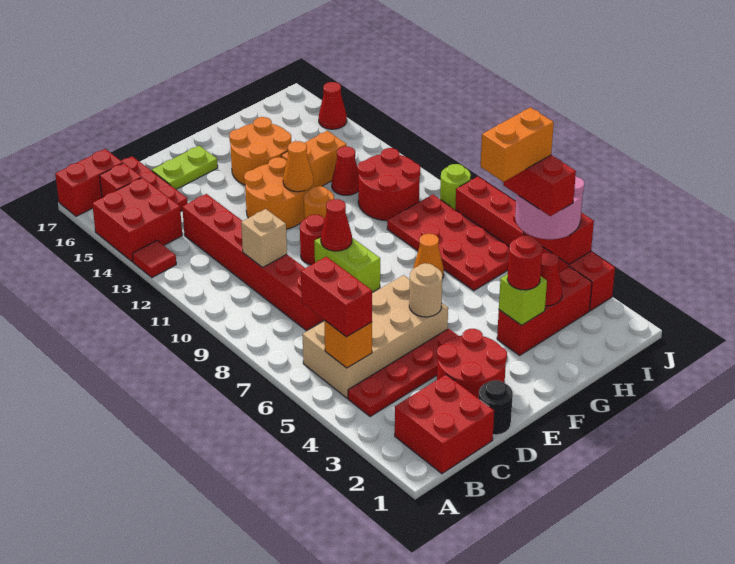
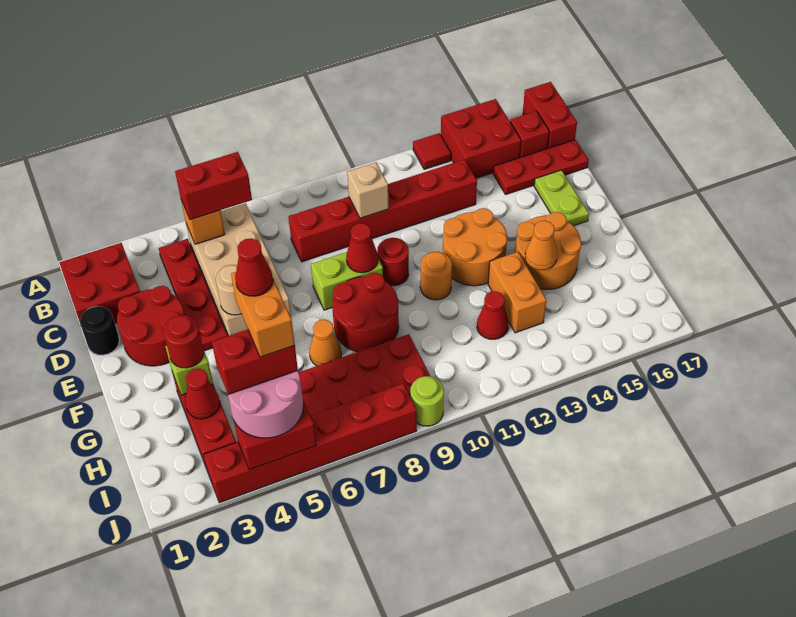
orange cone F12 level 2 -> orange cone G14 level 2
red round brick H10:I11 level 1 -> red round brick F8:G9 level 1
red cone J15 level 1 -> red cone H5 level 6

